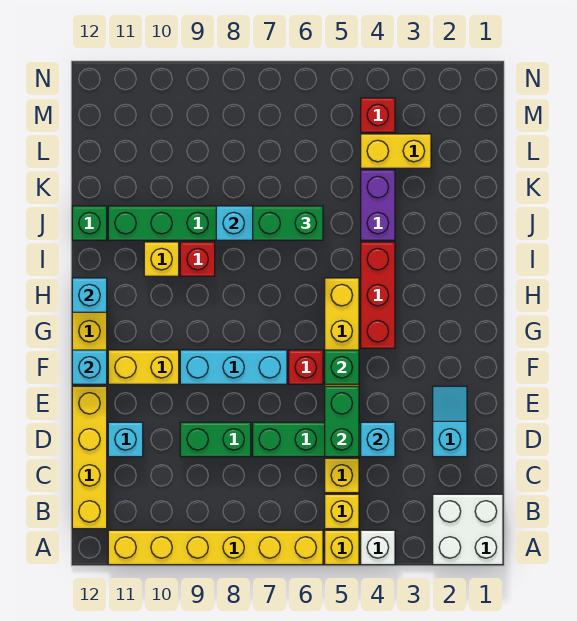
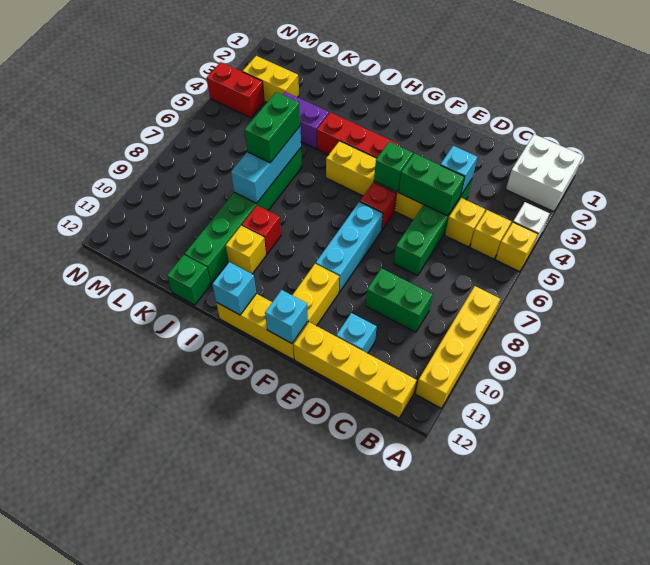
yellow brick A6:A11 level 1 -> yellow brick A8:A11 level 1
cyan slope D2:E2 level 1 top D -> none
green brick D8:D9 level 1 -> green brick C9:D9 level 1
yellow brick L3:L4 level 1 -> yellow brick L3:M3 level 1
red brick M4 level 1 -> red brick M4:N4 level 1

